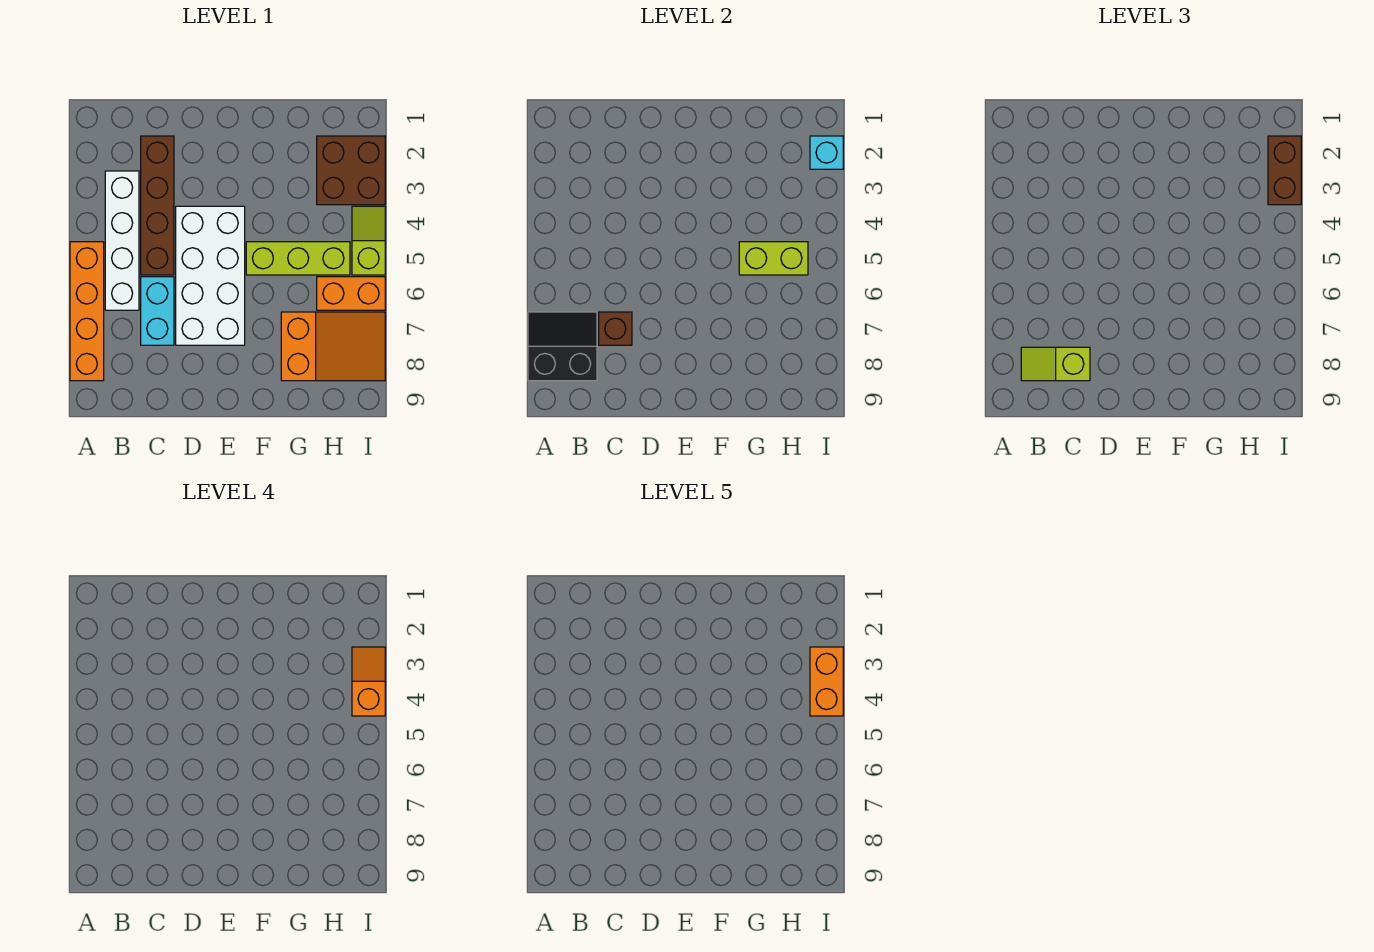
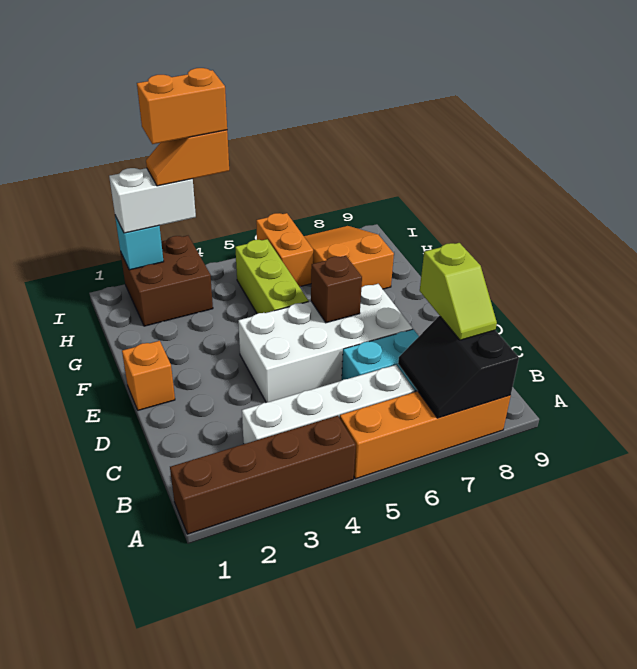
brown brick C2:C5 level 1 -> brown brick A1:A4 level 1
brown brick C7 level 2 -> brown brick E6 level 2
none -> orange brick E1 level 1
lime brick G5:H5 level 2 -> none
brown brick I2:I3 level 3 -> white brick I2:I3 level 3
lime slope I4:I5 level 1 top 5 -> none

